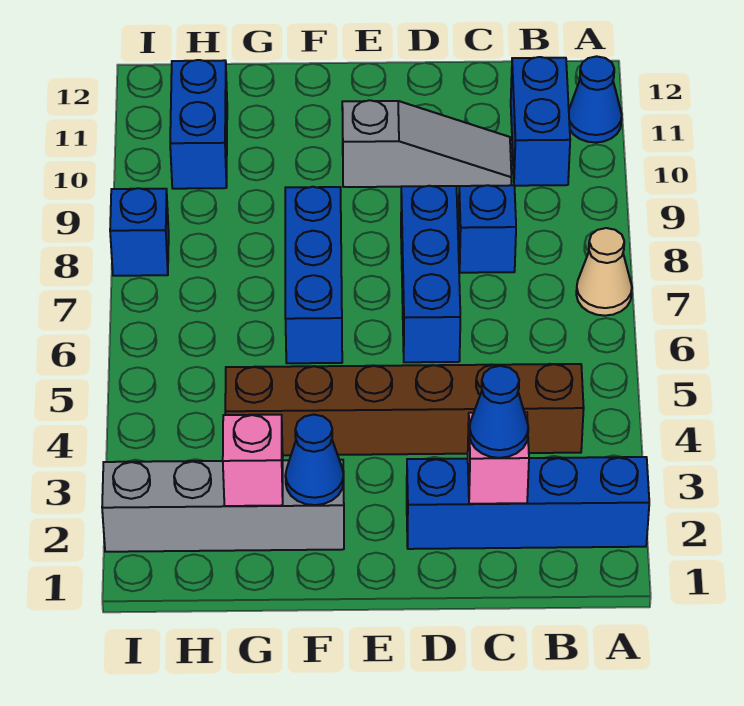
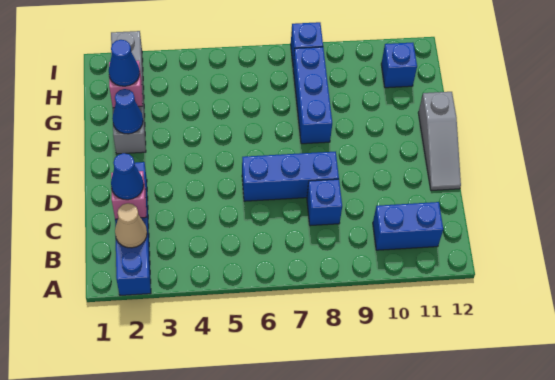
tan cone A7 level 1 -> tan cone B2 level 2
blue cone A11 level 1 -> blue cone G2 level 3
brown brick B4:G4 level 1 -> none
grey slope C10:E10 level 1 top E -> grey slope D12:F12 level 1 top F
blue brick F6:F8 level 1 -> blue brick F8:H8 level 1
blue brick H10:H11 level 1 -> blue brick H11 level 1

